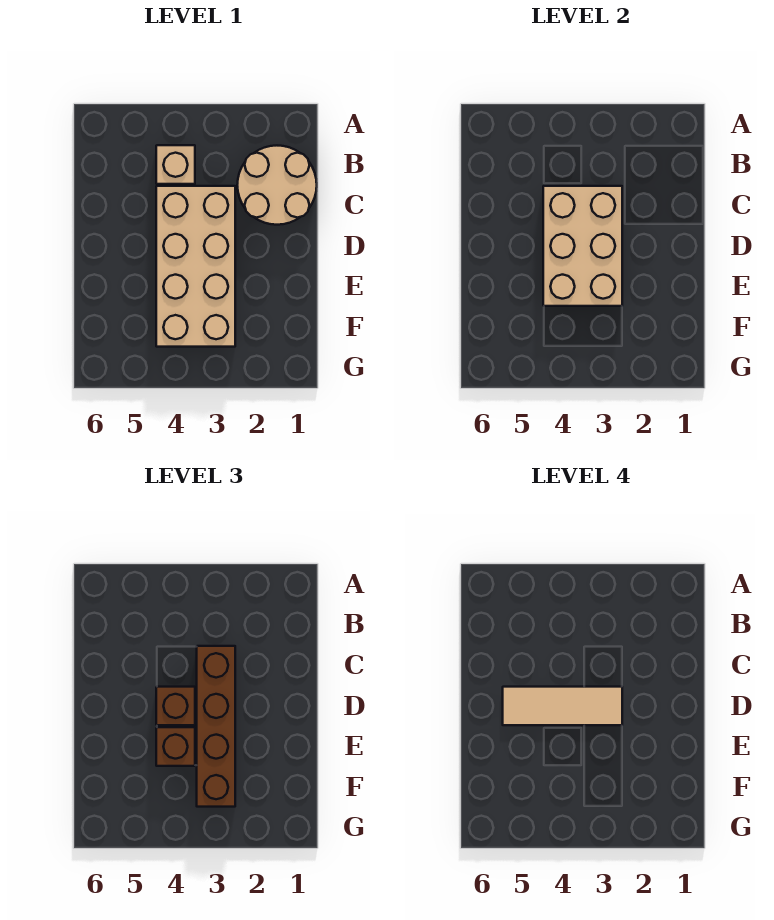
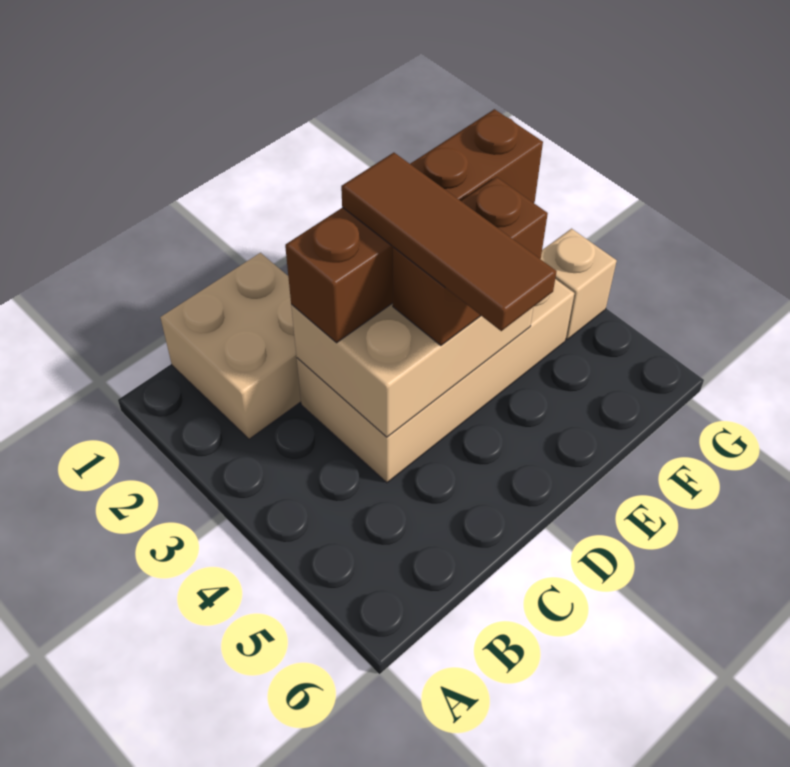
tan round brick B1:C2 level 1 -> tan brick B1:C2 level 1
tan brick B4 level 1 -> tan brick G4 level 1
tan tile D3:D5 level 4 -> brown tile D3:D5 level 4

